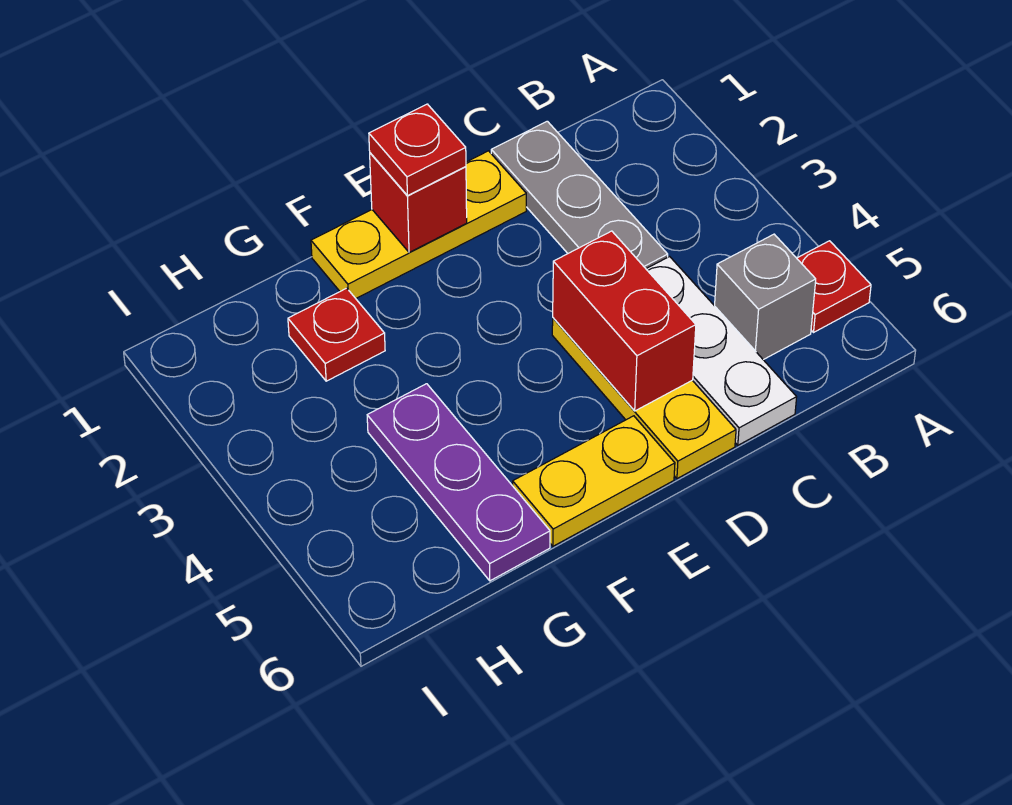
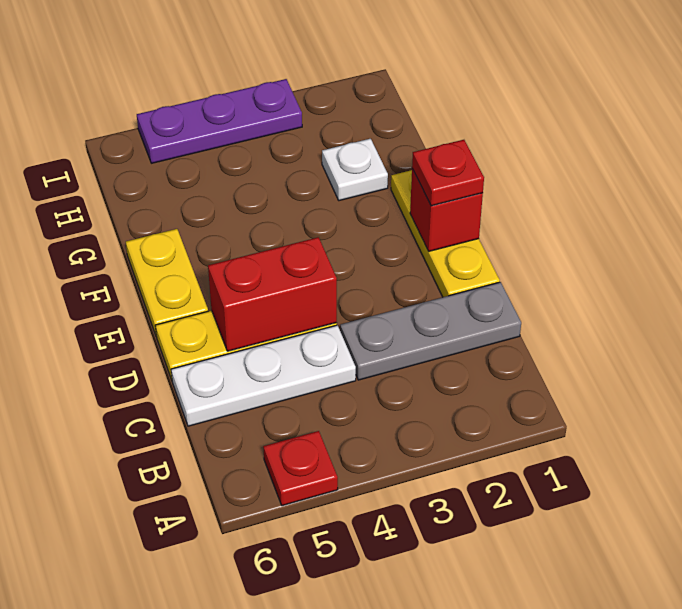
grey brick B5 level 1 -> none
red plate G2 level 1 -> white plate G2 level 1
purple plate G4:G6 level 1 -> purple plate I3:I5 level 1

